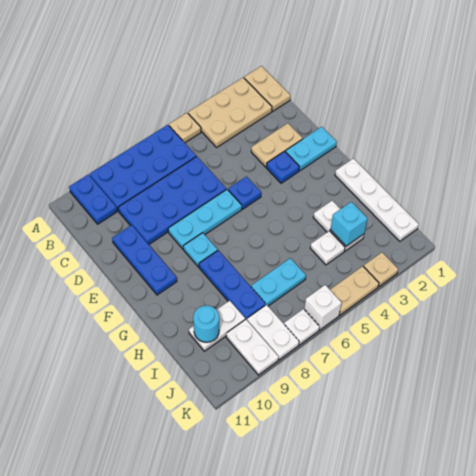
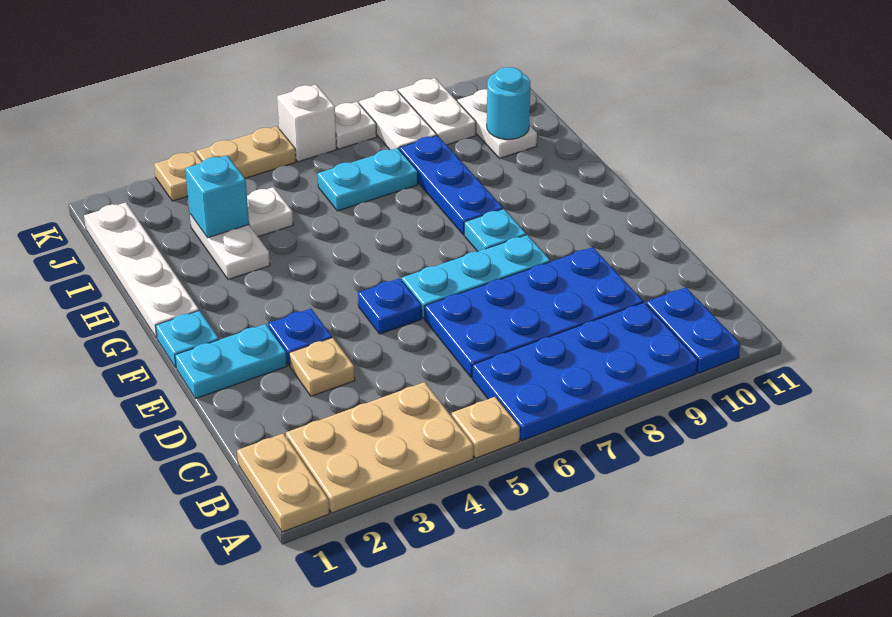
tan plate D2:D3 level 1 -> tan plate D3 level 1
blue plate D10:F10 level 1 -> none
none -> cyan plate F1 level 1
white plate I9:I10 level 1 -> white plate I10:J10 level 1

